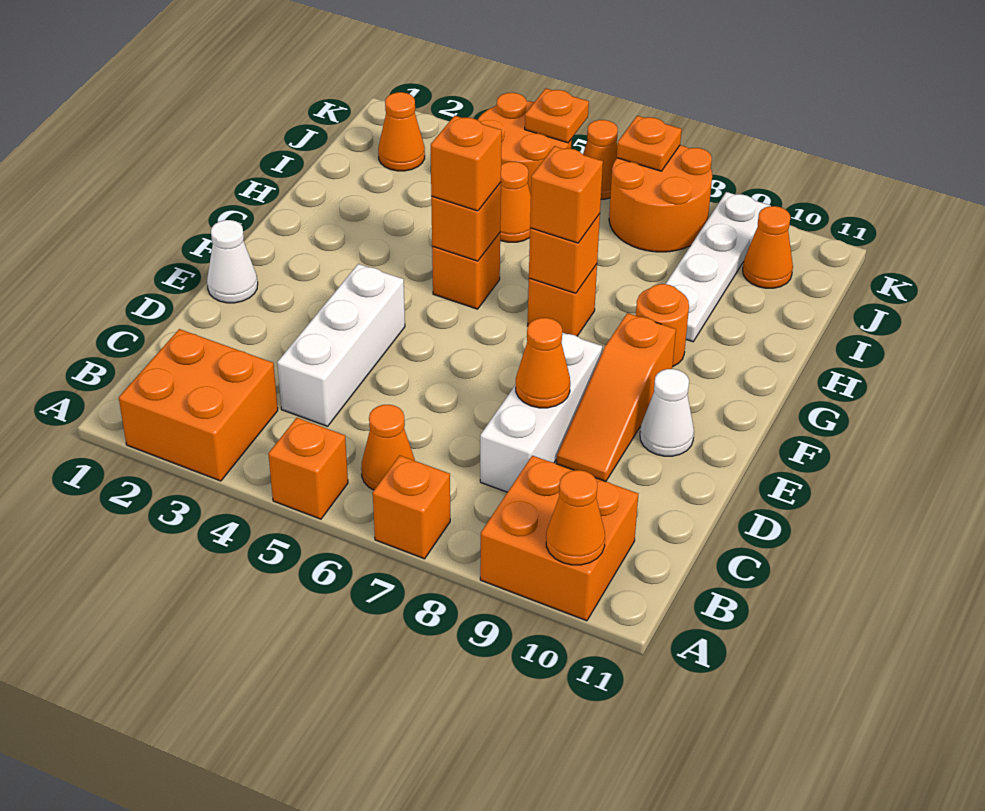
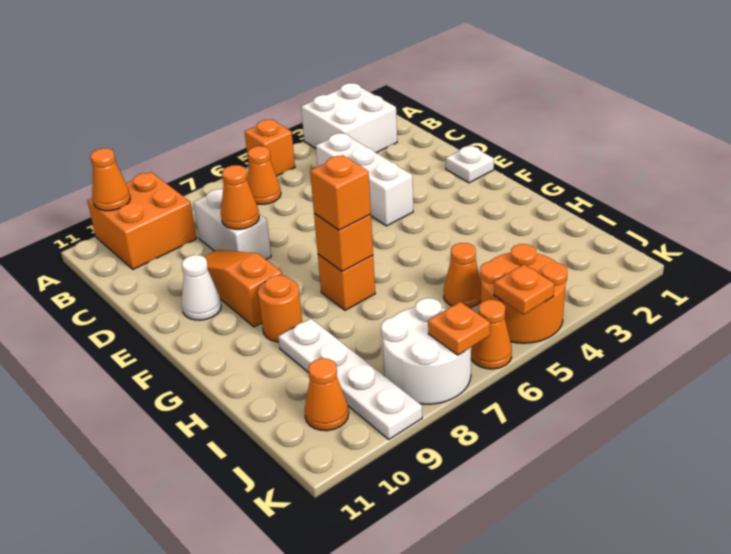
orange brick A2:B3 level 1 -> white brick A2:B3 level 1
orange brick A7 level 1 -> none
white brick C8:E8 level 1 -> white brick C8:D8 level 1
white cone E1 level 1 -> white plate E1 level 1
orange brick G5 level 1 -> none
orange brick G5 level 2 -> none
orange brick G5 level 3 -> none
orange cone J2 level 1 -> none
orange round brick J7:K8 level 1 -> white round brick J7:K8 level 1

